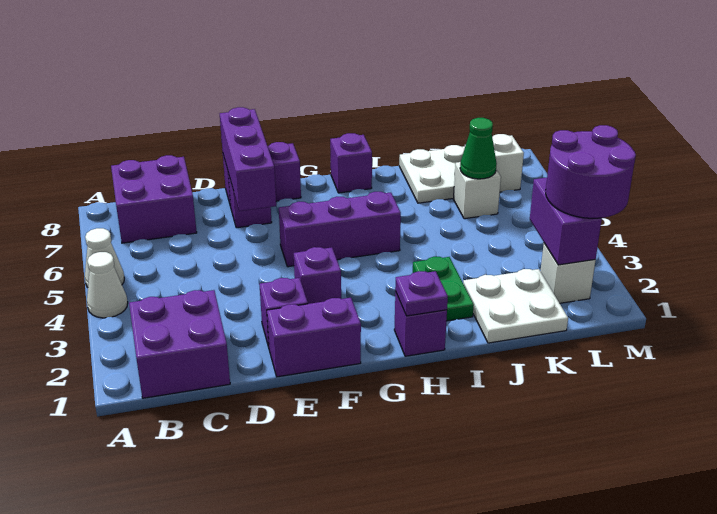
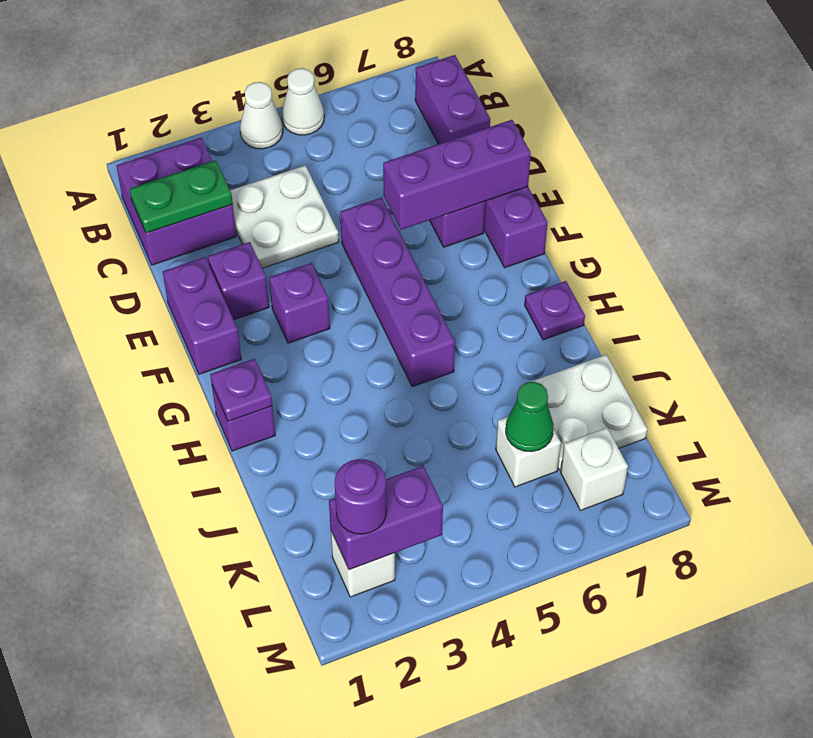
purple brick B7:C8 level 1 -> purple brick B8:C8 level 1
purple brick F5:H5 level 1 -> purple brick E5:H5 level 1
purple brick H8 level 1 -> purple plate H8 level 1
green plate I2:I3 level 1 -> green plate C1:C2 level 2
white plate J1:K2 level 1 -> white plate C3:D4 level 1
purple round brick L2:M3 level 3 -> purple round brick L2 level 3

